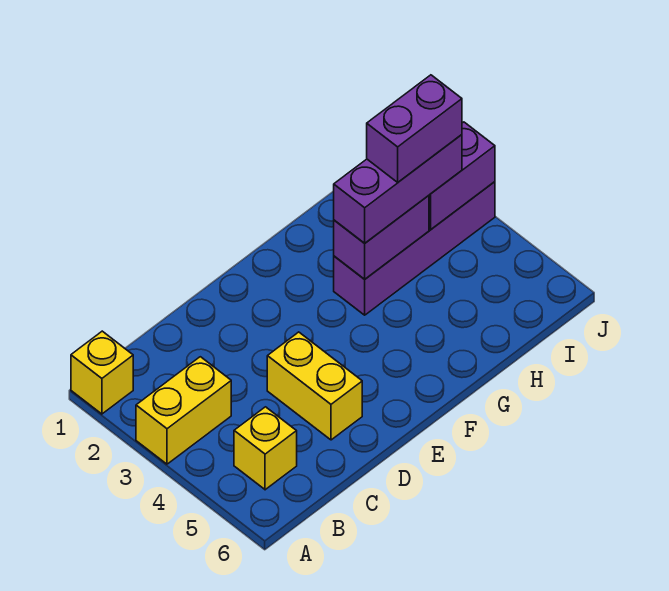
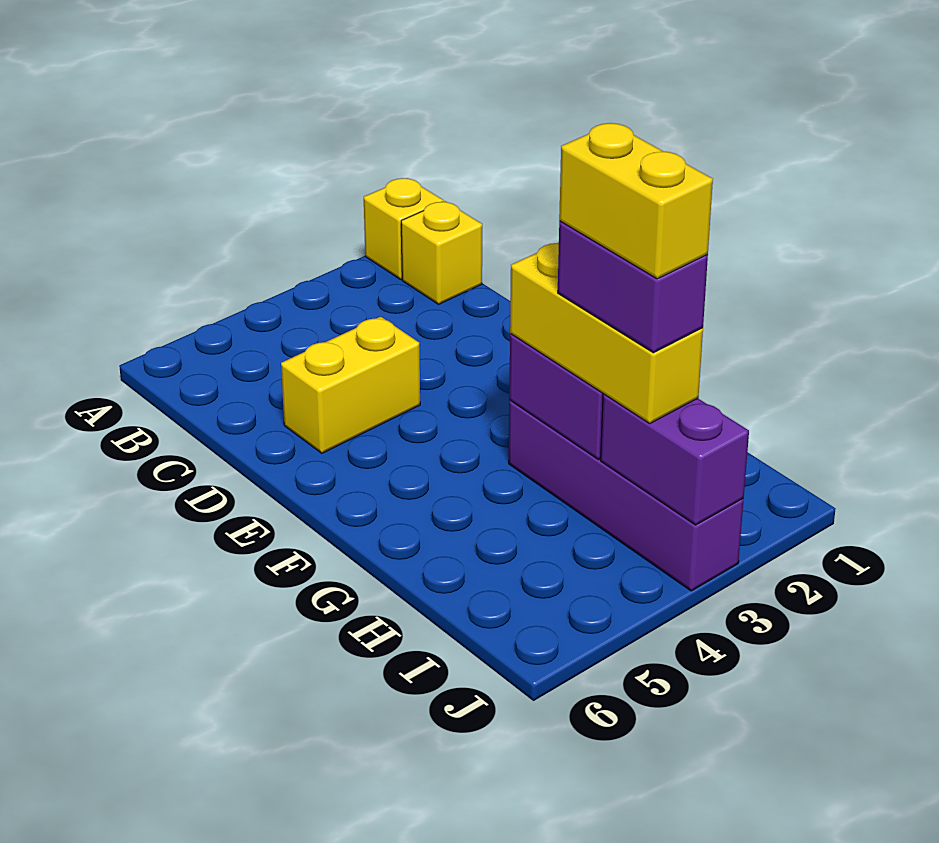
yellow brick A3:B3 level 1 -> yellow brick H3:I3 level 5
yellow brick B5 level 1 -> yellow brick B1 level 1
purple brick G3:I3 level 3 -> yellow brick G3:I3 level 3

